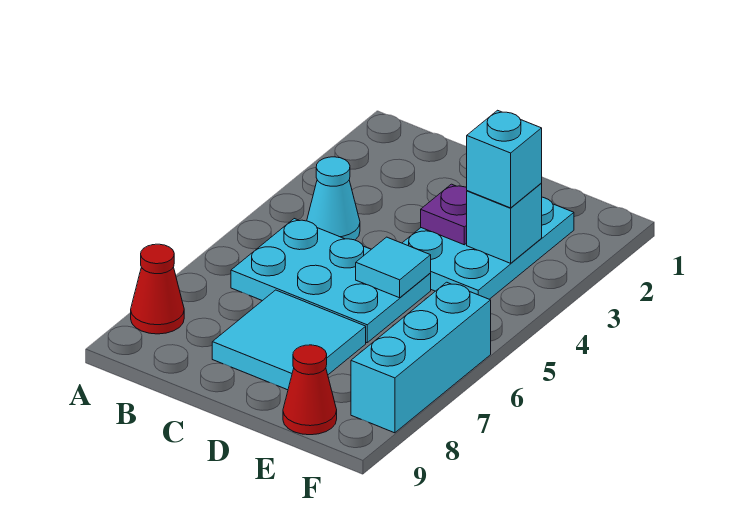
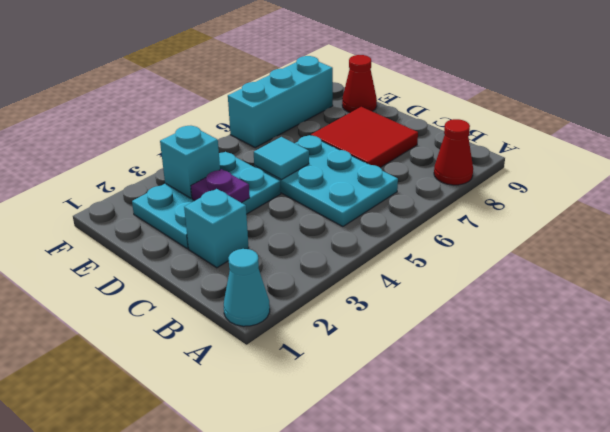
cyan cone B4 level 1 -> cyan cone A1 level 1
cyan tile C7:D8 level 1 -> red tile C7:D8 level 1
cyan brick E3 level 3 -> cyan brick C2 level 1

